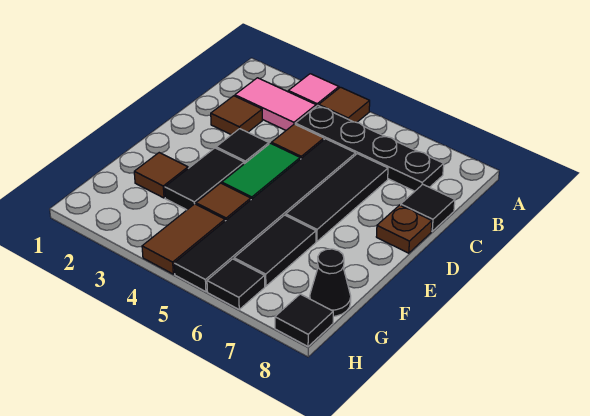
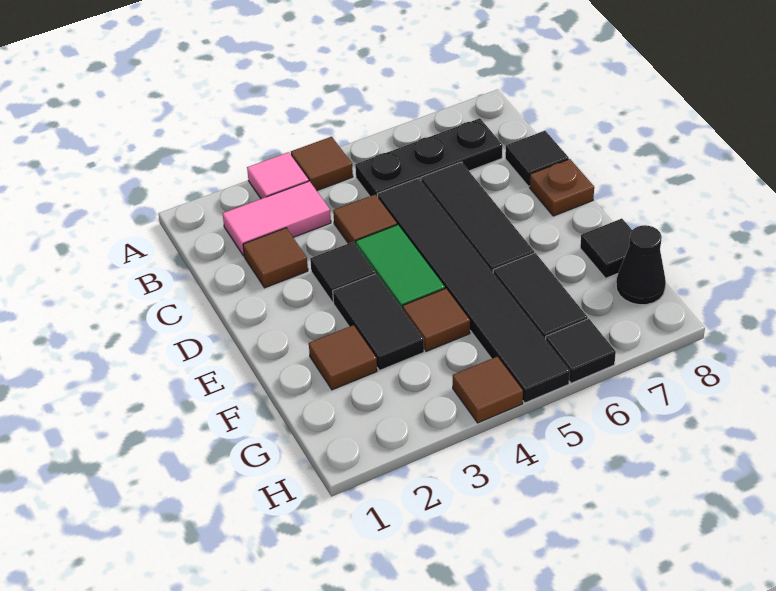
black plate B4:B7 level 1 -> black plate B5:B7 level 1
brown tile G4:H4 level 1 -> brown tile H4 level 1
black tile H8 level 1 -> black tile F8 level 1

